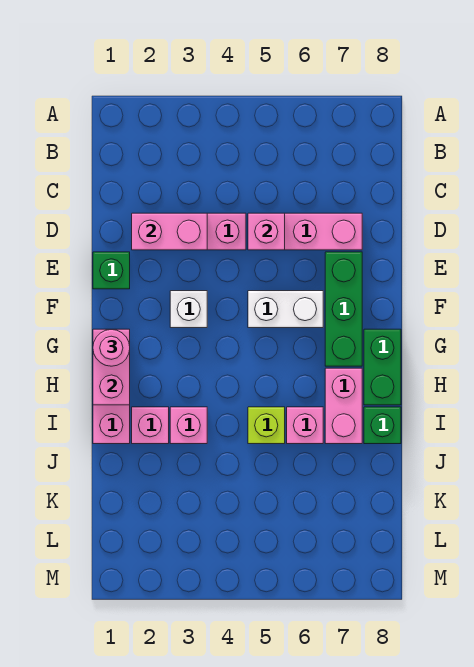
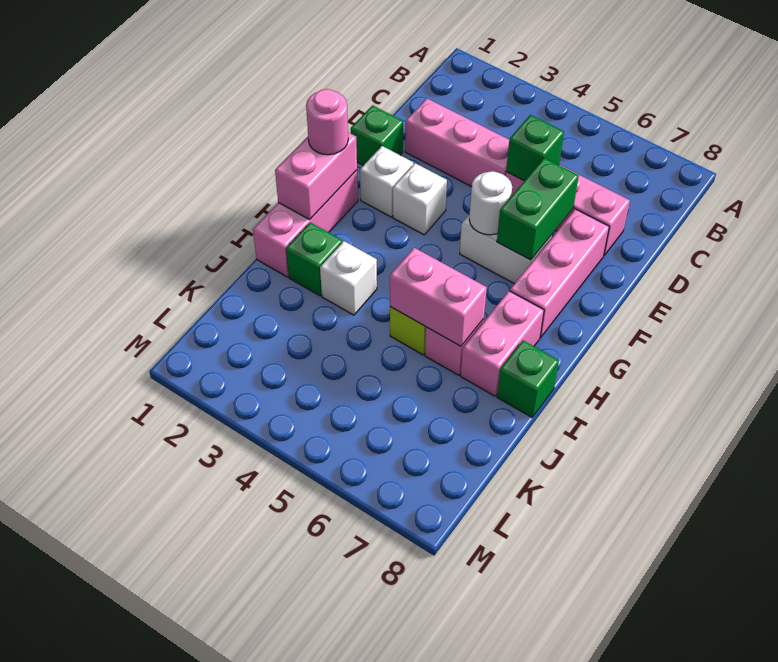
pink brick D2:D3 level 2 -> pink brick I5:I6 level 2
pink brick D5 level 2 -> green brick D5 level 2
green brick E7:G7 level 1 -> pink brick E7:G7 level 1
none -> white brick F2 level 1
none -> white round brick F5 level 2
green brick G8:H8 level 1 -> green brick E6:F6 level 2
pink brick I2 level 1 -> green brick I2 level 1
pink brick I3 level 1 -> white brick I3 level 1

